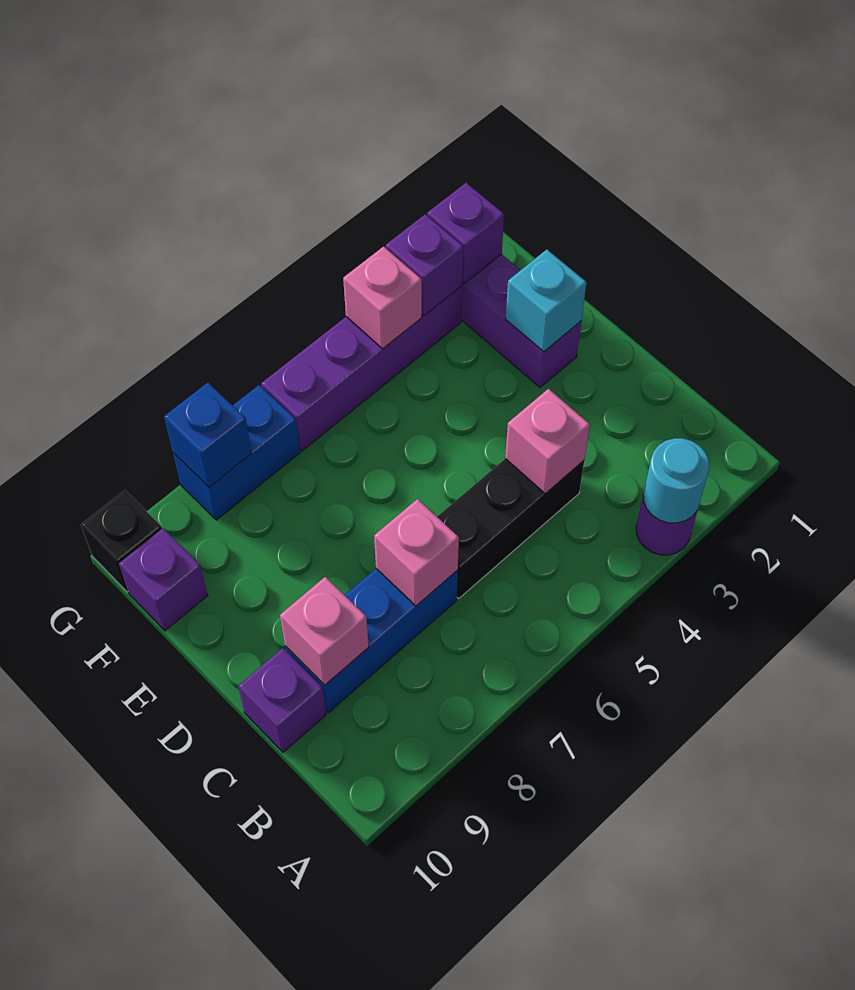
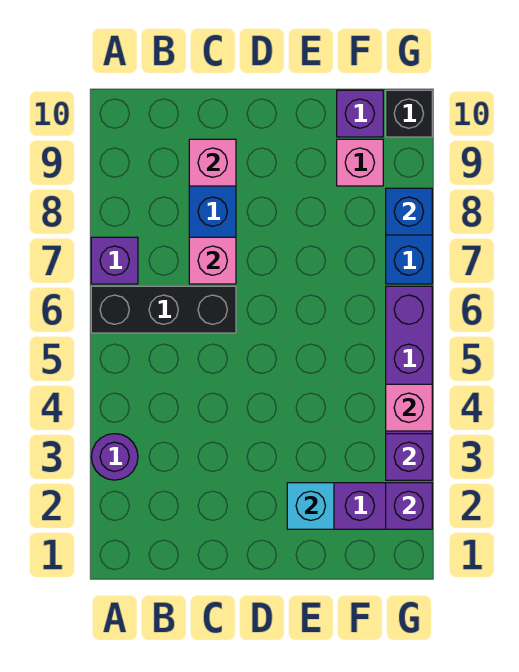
cyan round brick A3 level 2 -> none
black brick C4:C6 level 1 -> black brick A6:C6 level 1
pink brick C4 level 2 -> pink brick F9 level 1
purple brick C10 level 1 -> purple brick A7 level 1

